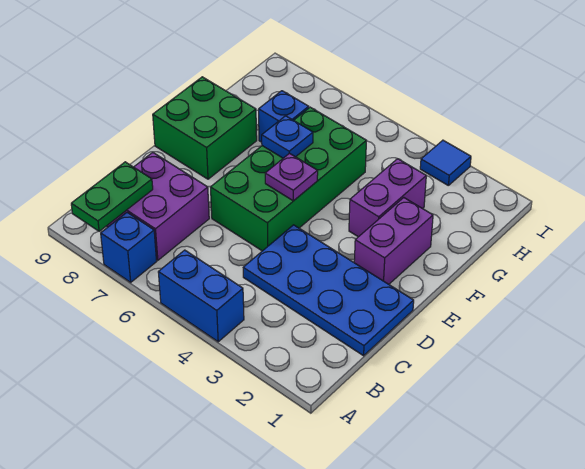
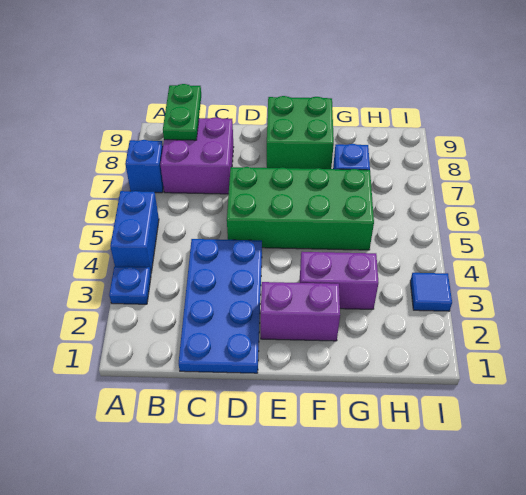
green plate A8:B8 level 2 -> green plate B8:B9 level 2
purple plate E5 level 2 -> none
blue plate F6 level 2 -> blue plate A3 level 1

